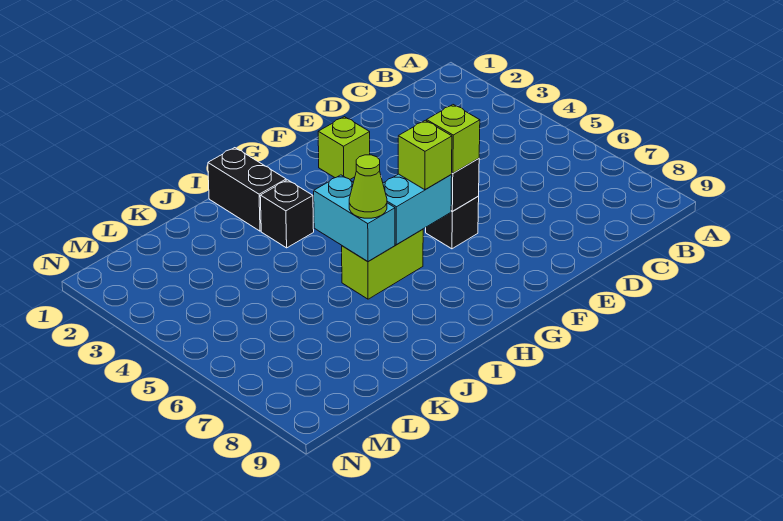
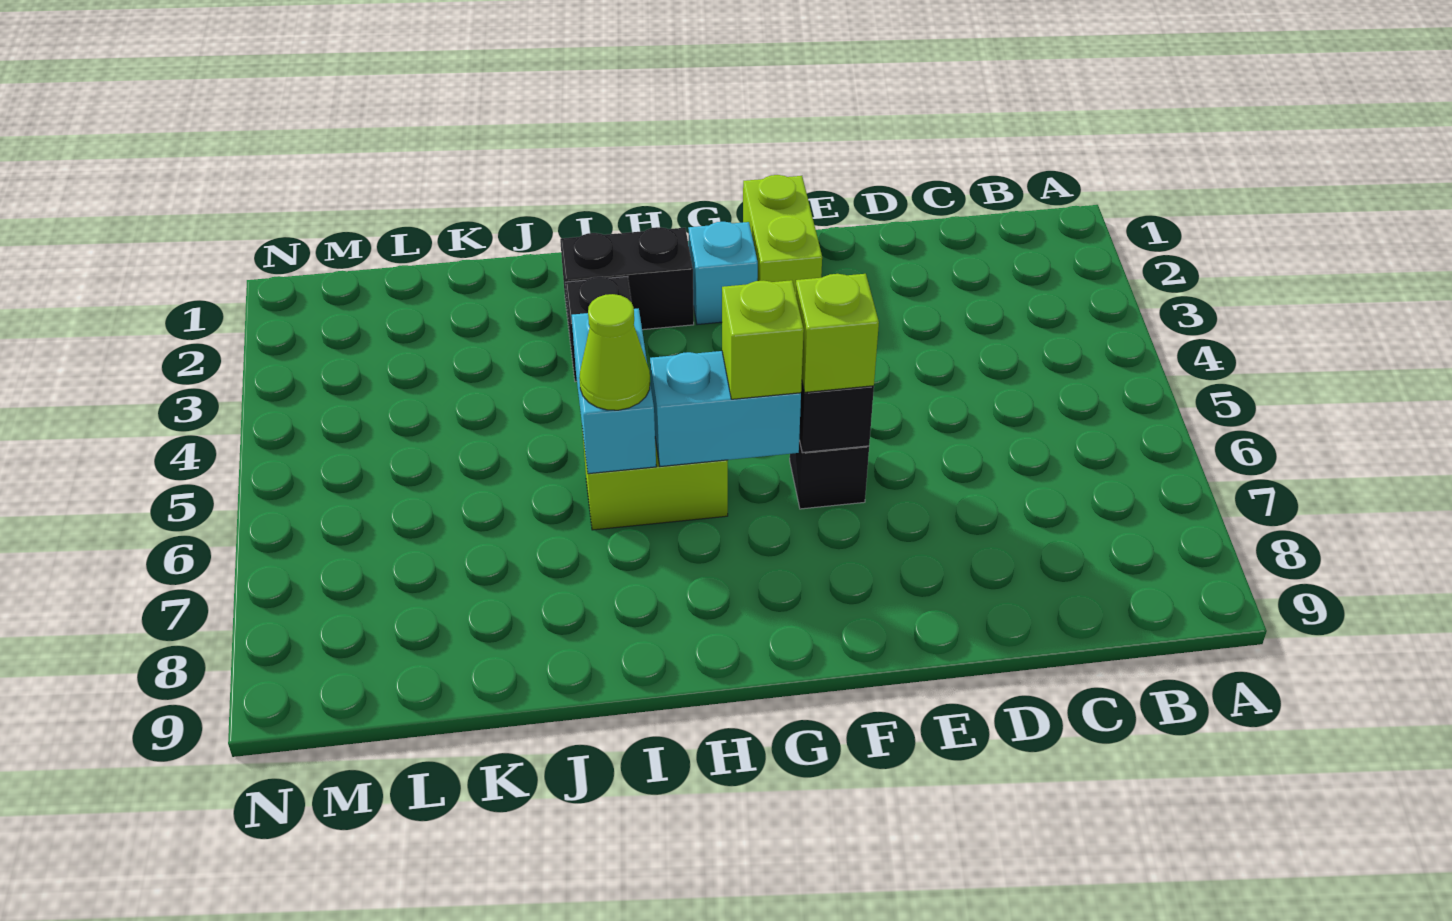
lime brick F2 level 1 -> lime brick F1:F2 level 1
none -> cyan brick G2 level 1
black brick I1:I2 level 1 -> black brick H2:I2 level 1

